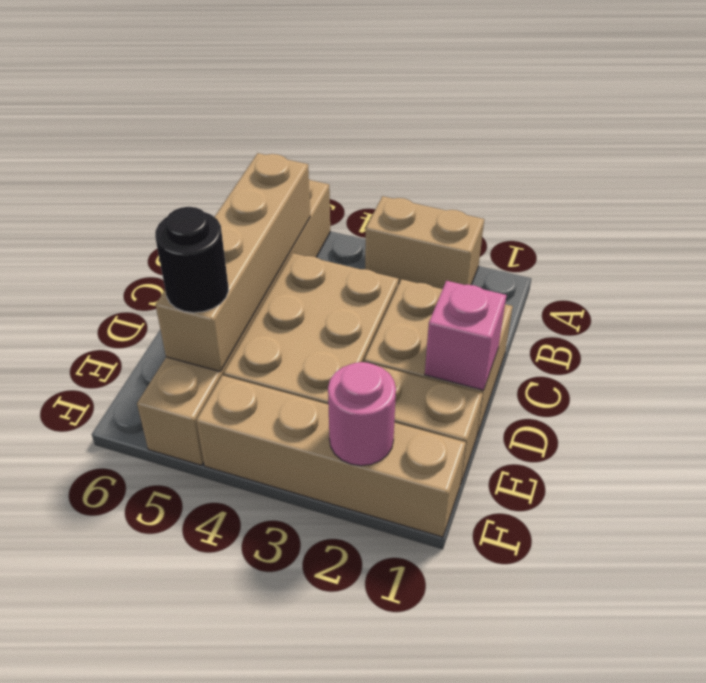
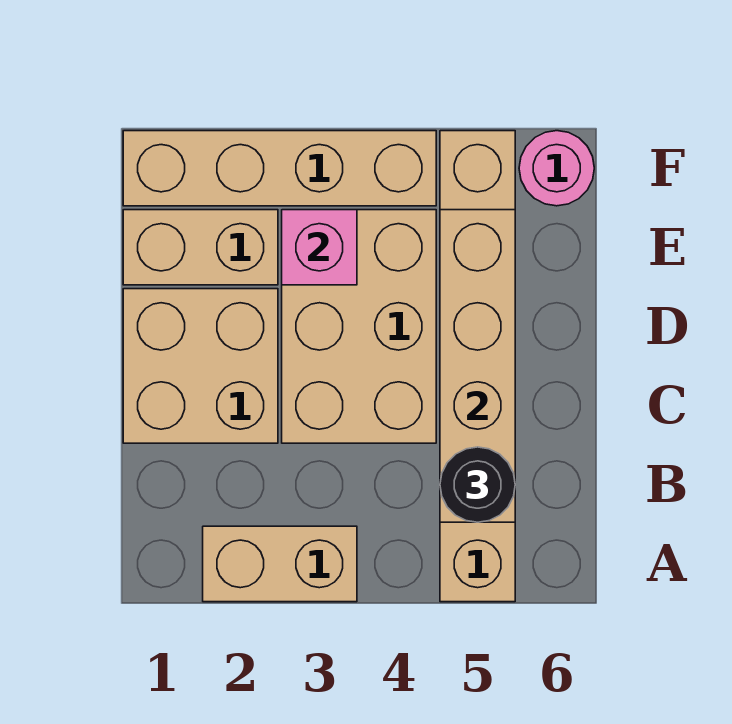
pink brick D1 level 2 -> pink brick E3 level 2
black round brick E5 level 3 -> black round brick B5 level 3
pink round brick F2 level 2 -> pink round brick F6 level 1

